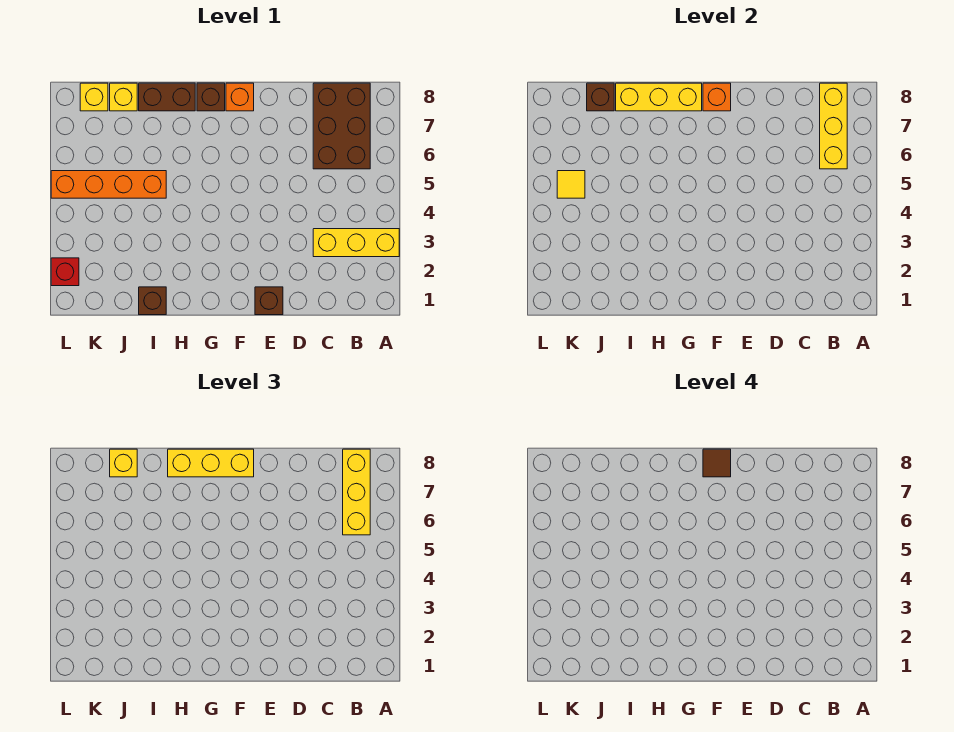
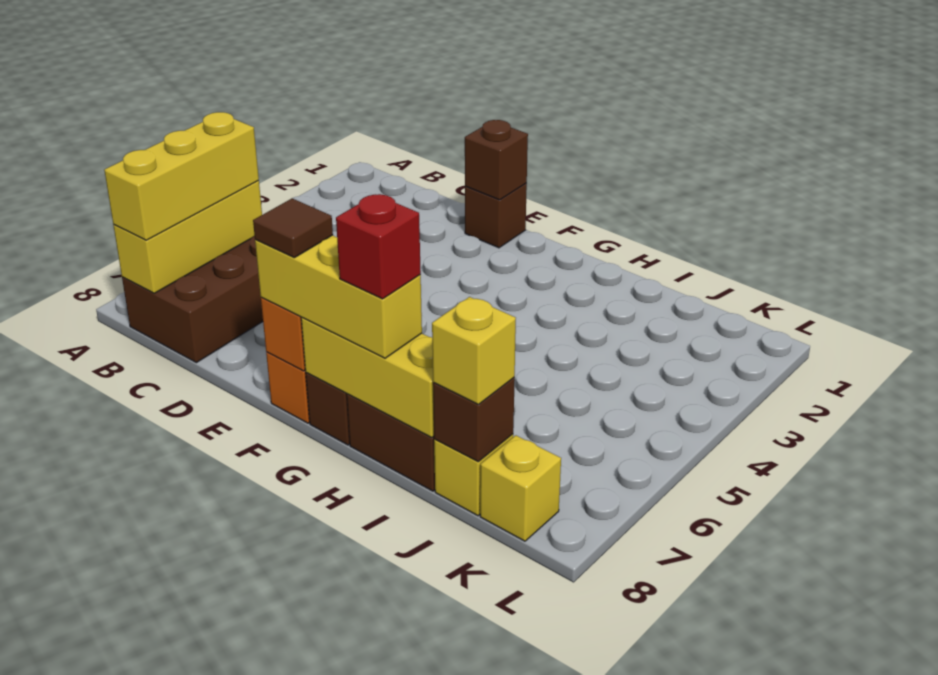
yellow brick A3:C3 level 1 -> none
brown brick I1 level 1 -> brown brick E1 level 2
orange brick I5:L5 level 1 -> none
yellow tile K5 level 2 -> none
red brick L2 level 1 -> red brick H8 level 4

